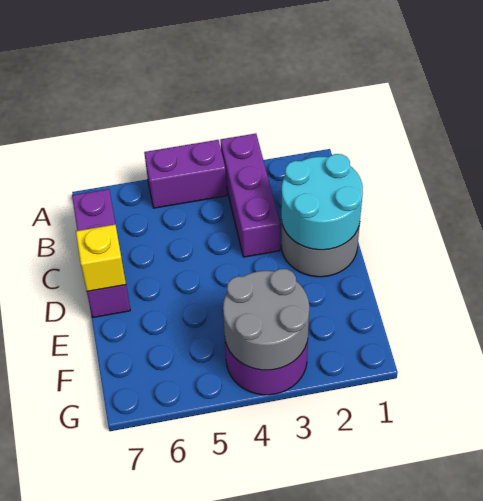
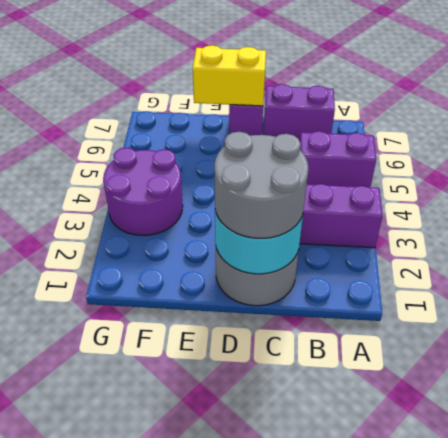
purple brick A4:A5 level 1 -> purple brick A5:B5 level 1
yellow brick D7 level 2 -> yellow brick D7:E7 level 2
grey round brick F3:G4 level 2 -> grey round brick C1:D2 level 3

